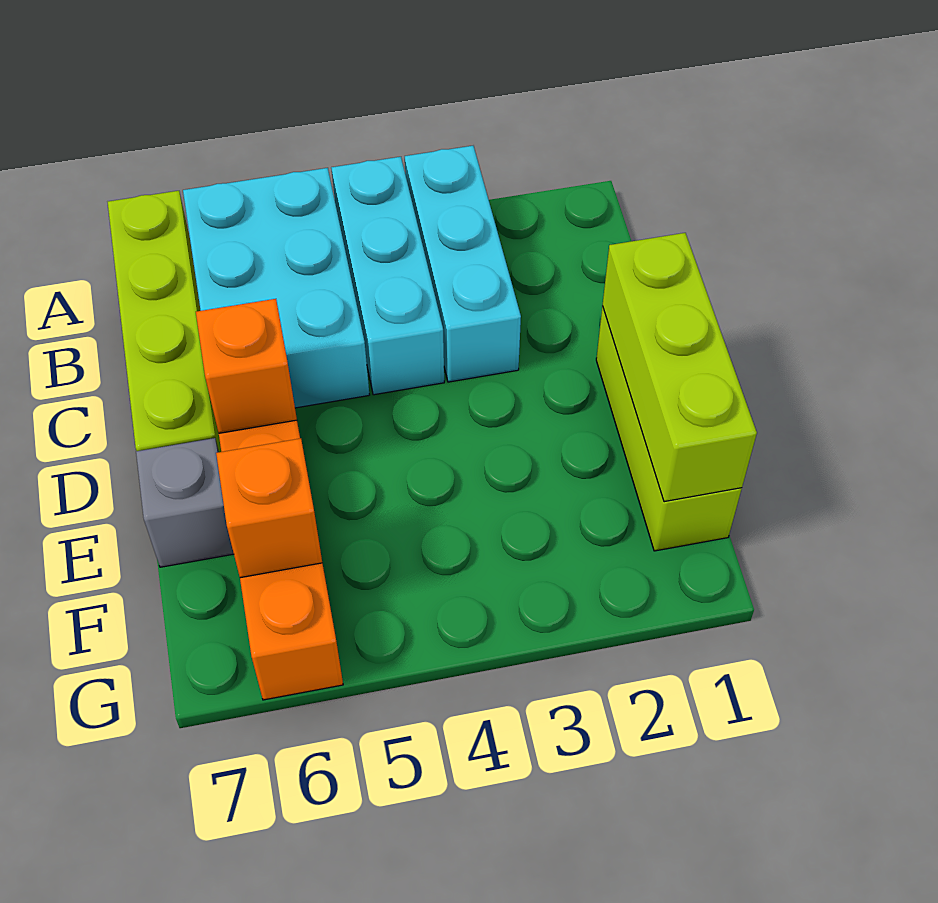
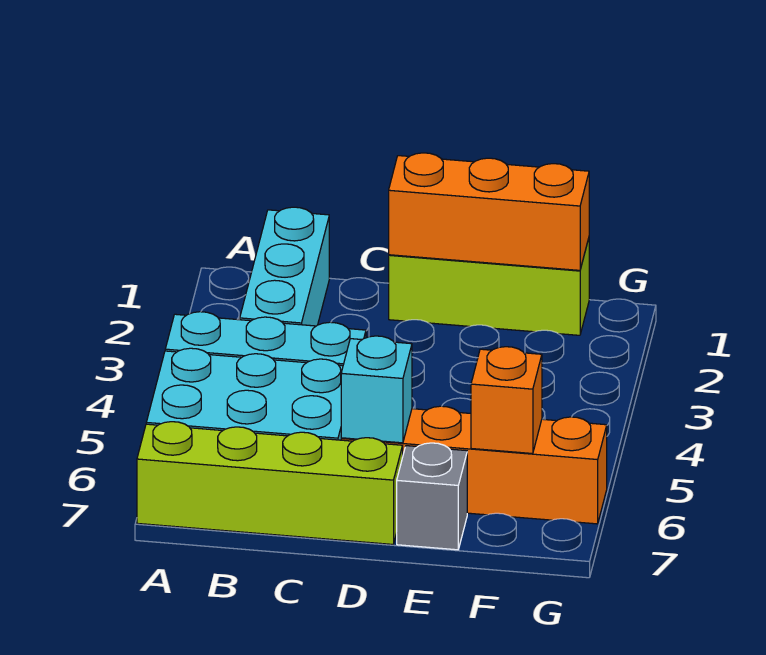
cyan brick A3:C3 level 1 -> cyan brick B1:B3 level 1
lime brick D1:F1 level 2 -> orange brick D1:F1 level 2
orange brick D6 level 2 -> cyan brick D6 level 2

